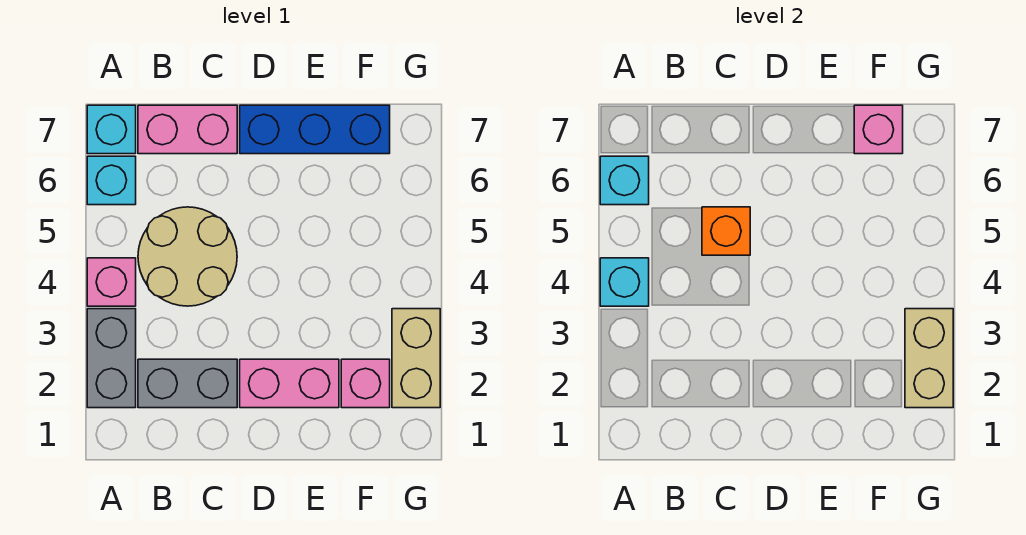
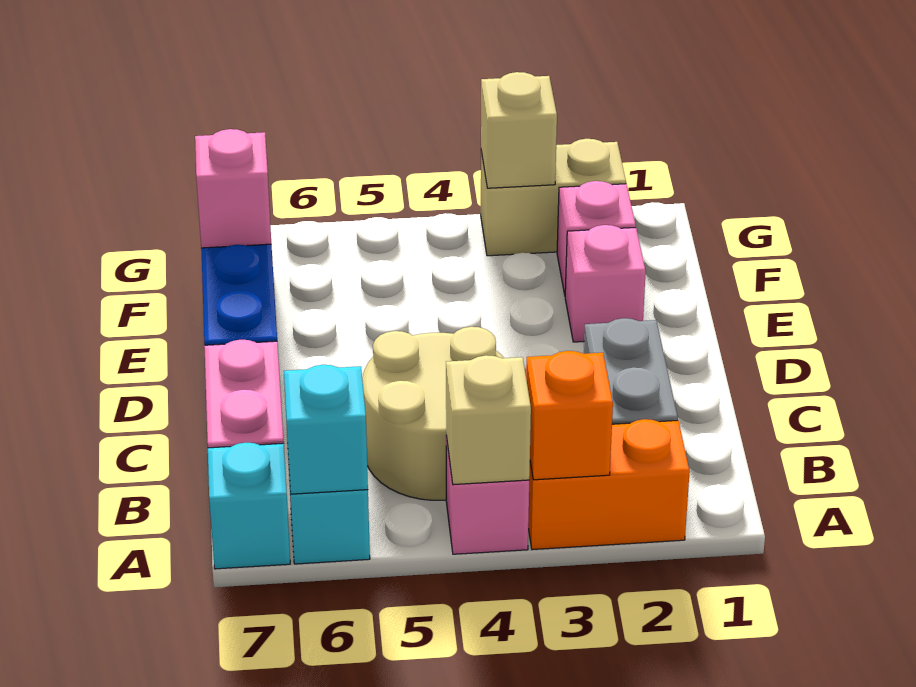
grey brick A2:A3 level 1 -> orange brick A2:A3 level 1
cyan brick A4 level 2 -> tan brick A4 level 2
orange brick C5 level 2 -> orange brick A3 level 2
pink brick D2:E2 level 1 -> pink brick E2 level 1
tan brick G2:G3 level 2 -> tan brick G3 level 2

